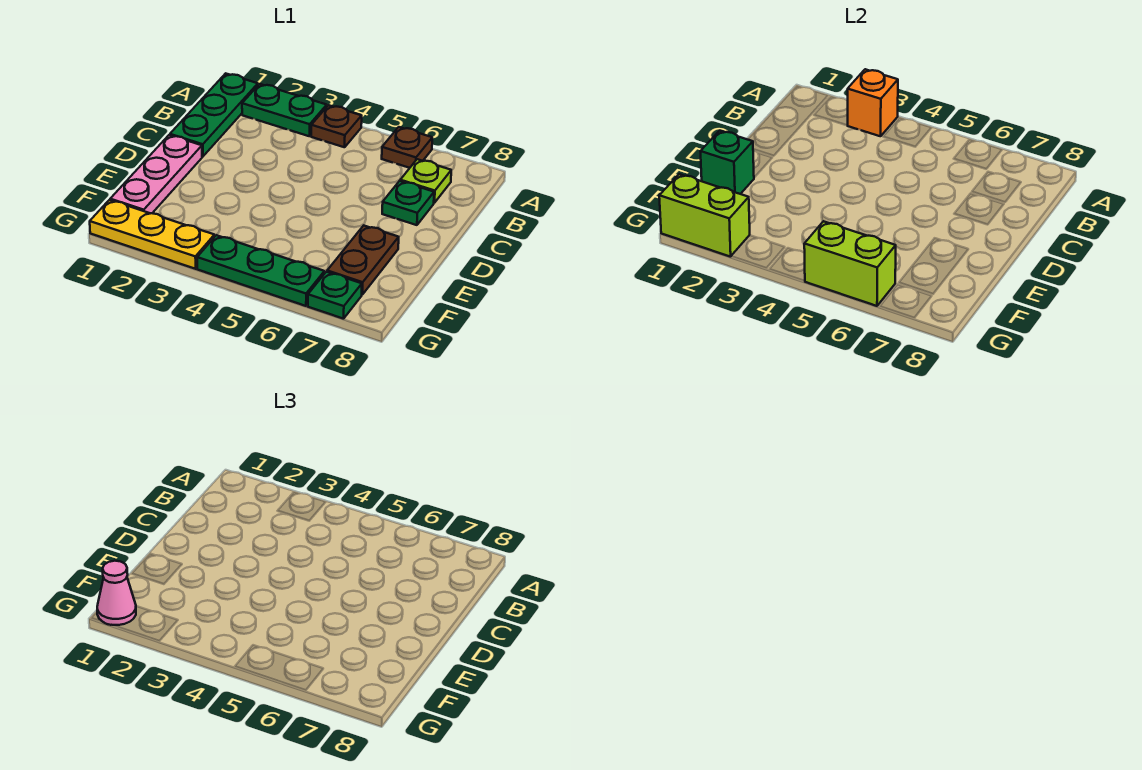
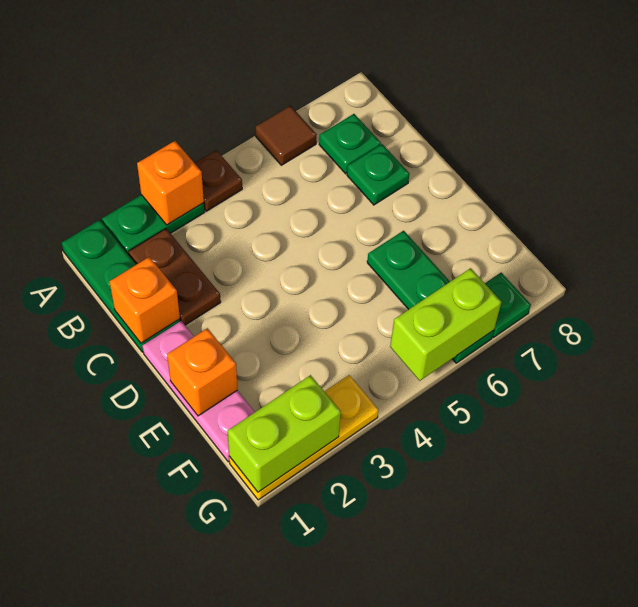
brown plate A6 level 1 -> brown tile A6 level 1
lime plate B7 level 1 -> green plate B7 level 1
none -> orange brick C1 level 2
green brick E1 level 2 -> orange brick E1 level 2
brown plate E7:F7 level 1 -> brown plate B2:C2 level 1
pink cone G1 level 3 -> none
green plate G4:G6 level 1 -> green plate E6:G6 level 1

